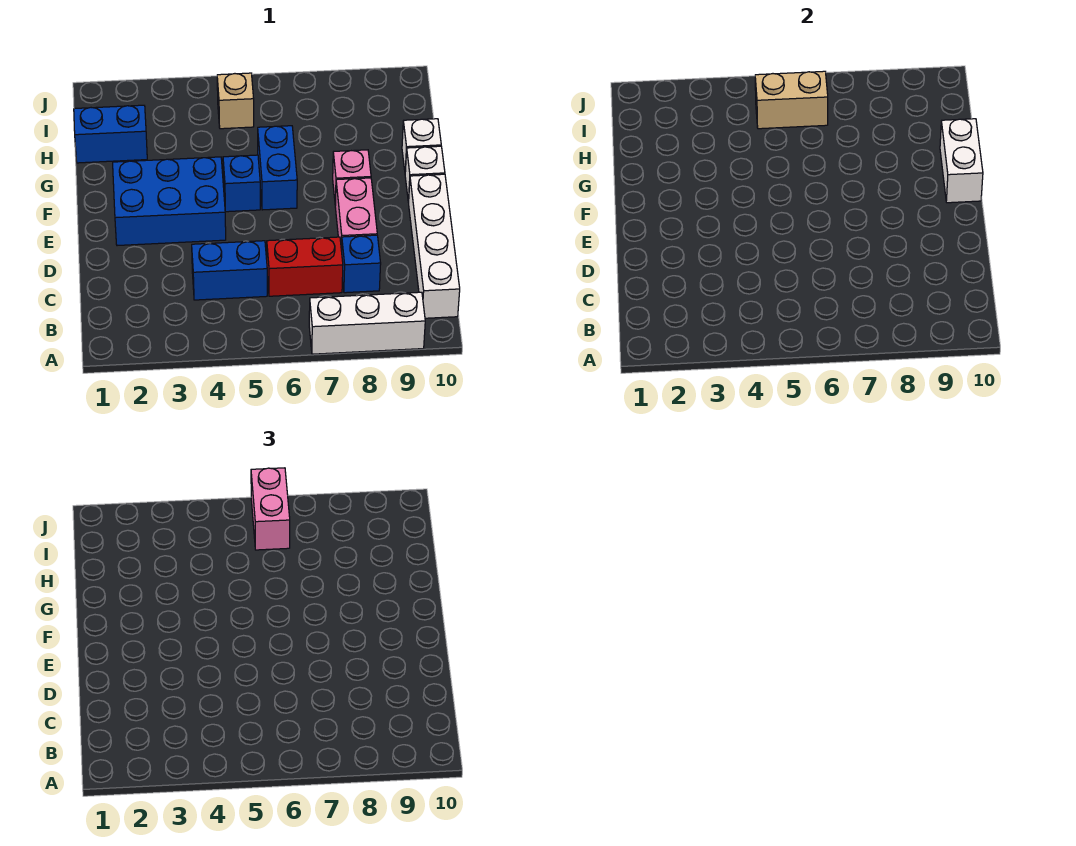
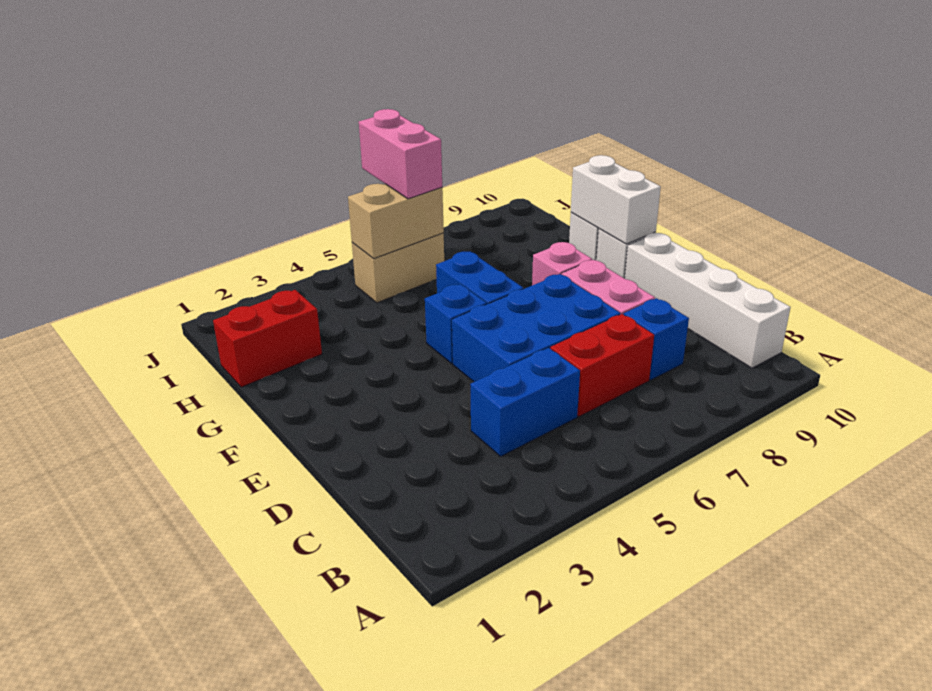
white brick A7:A9 level 1 -> none
blue brick E2:F4 level 1 -> blue brick D5:E7 level 1
blue brick H1:H2 level 1 -> red brick H1:H2 level 1
tan brick I5 level 1 -> tan brick I5:I6 level 1

